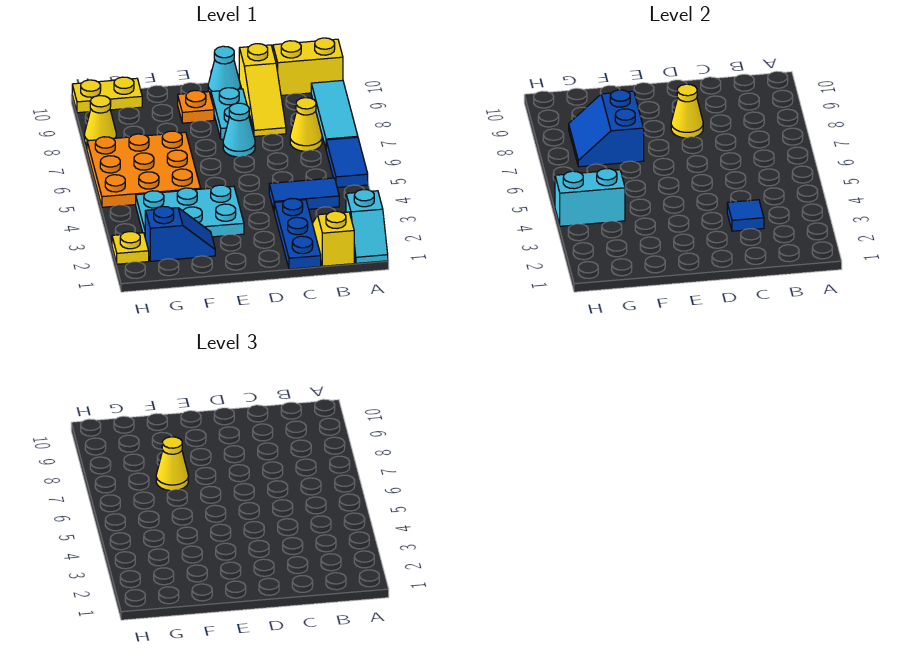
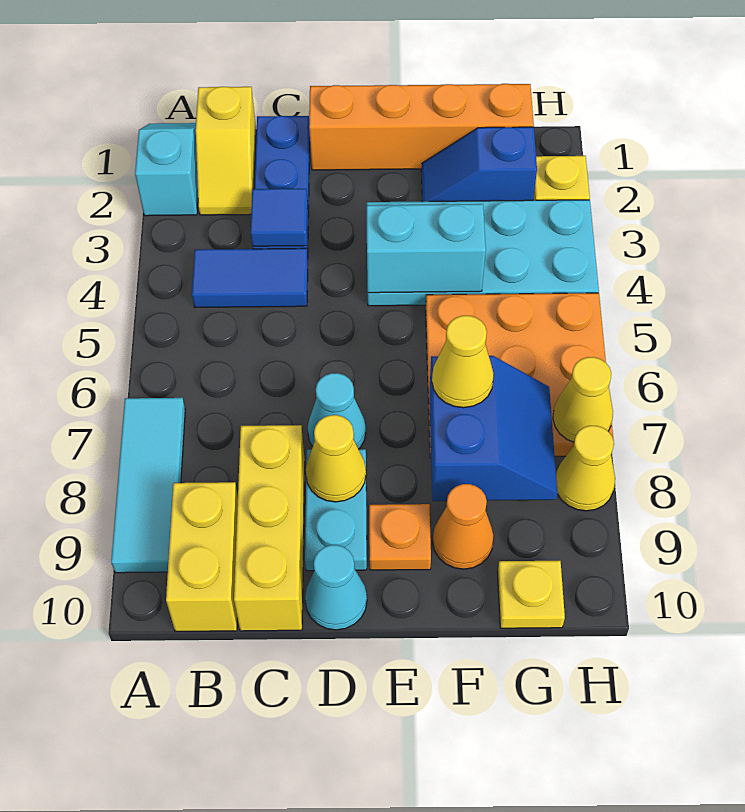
blue tile A5:A6 level 1 -> none
yellow brick A10:B10 level 1 -> yellow brick B9:B10 level 1
yellow cone B7 level 1 -> yellow cone H7 level 2
yellow slope C8:C10 level 1 top 10 -> yellow brick C8:C10 level 1
none -> orange brick D1:G1 level 1
cyan plate E3:G4 level 1 -> cyan plate E3:H4 level 1
none -> orange cone F9 level 1
cyan brick G4:H4 level 2 -> cyan brick E4:F4 level 2
yellow plate G10:H10 level 1 -> yellow plate G10 level 1

